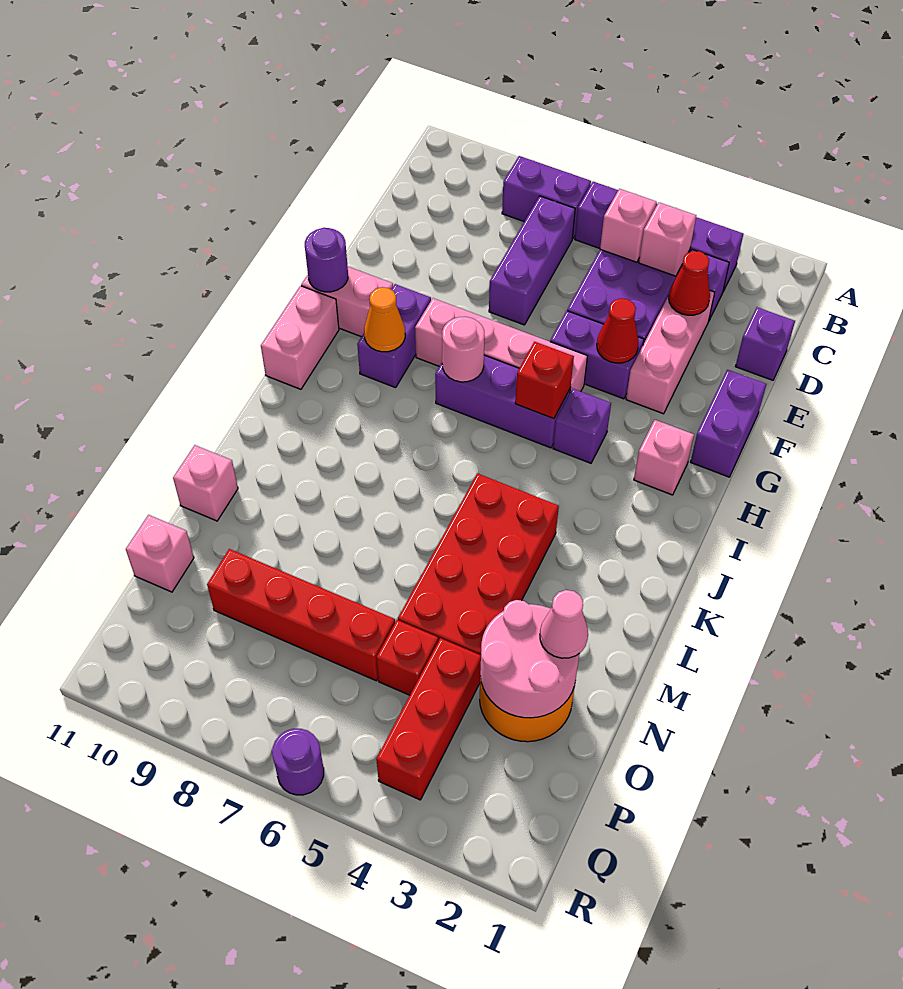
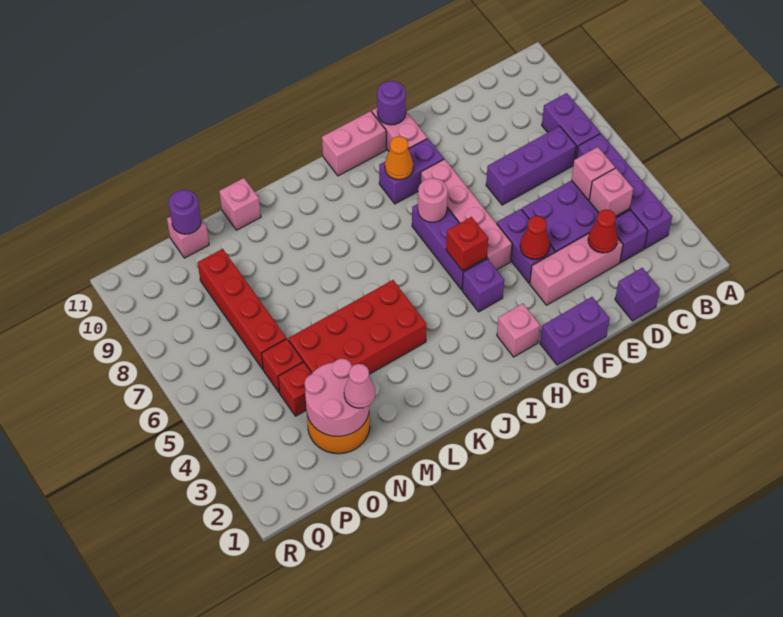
red brick O4:Q4 level 1 -> red brick O4 level 1
purple round brick R6 level 1 -> purple round brick O11 level 2

